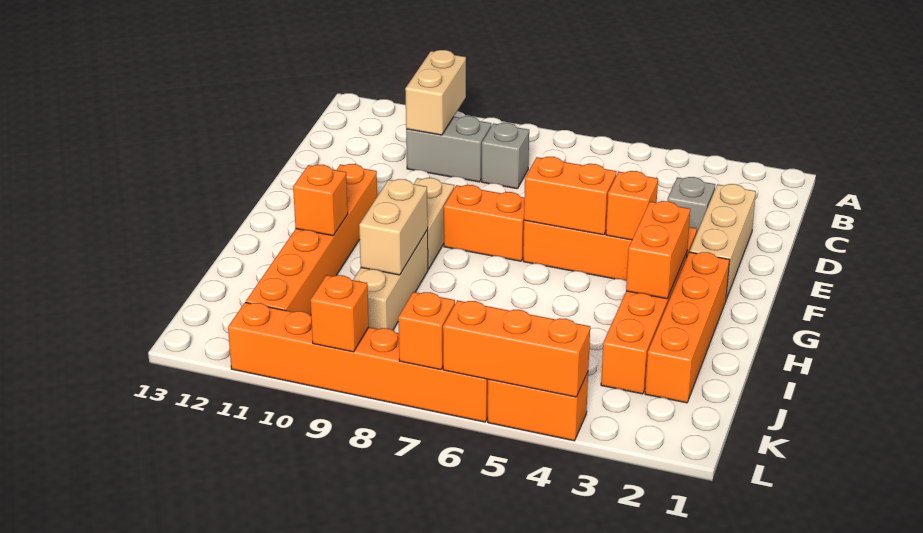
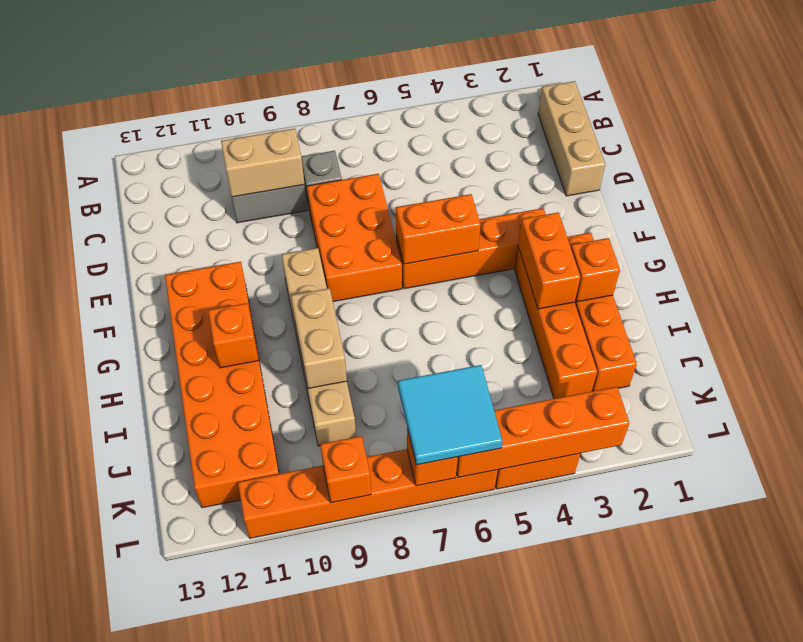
tan brick B10:C10 level 2 -> tan brick C9:C10 level 2
tan brick D2:F2 level 1 -> tan brick B1:D1 level 1
grey brick D3 level 1 -> none
orange brick F4 level 2 -> orange brick H2 level 2
orange brick F7:F8 level 1 -> orange brick D7:F8 level 1
orange brick F11:K11 level 1 -> orange brick F11:K12 level 1
none -> cyan tile K6:L7 level 3
orange brick L4:L6 level 2 -> orange brick L3:L6 level 2

